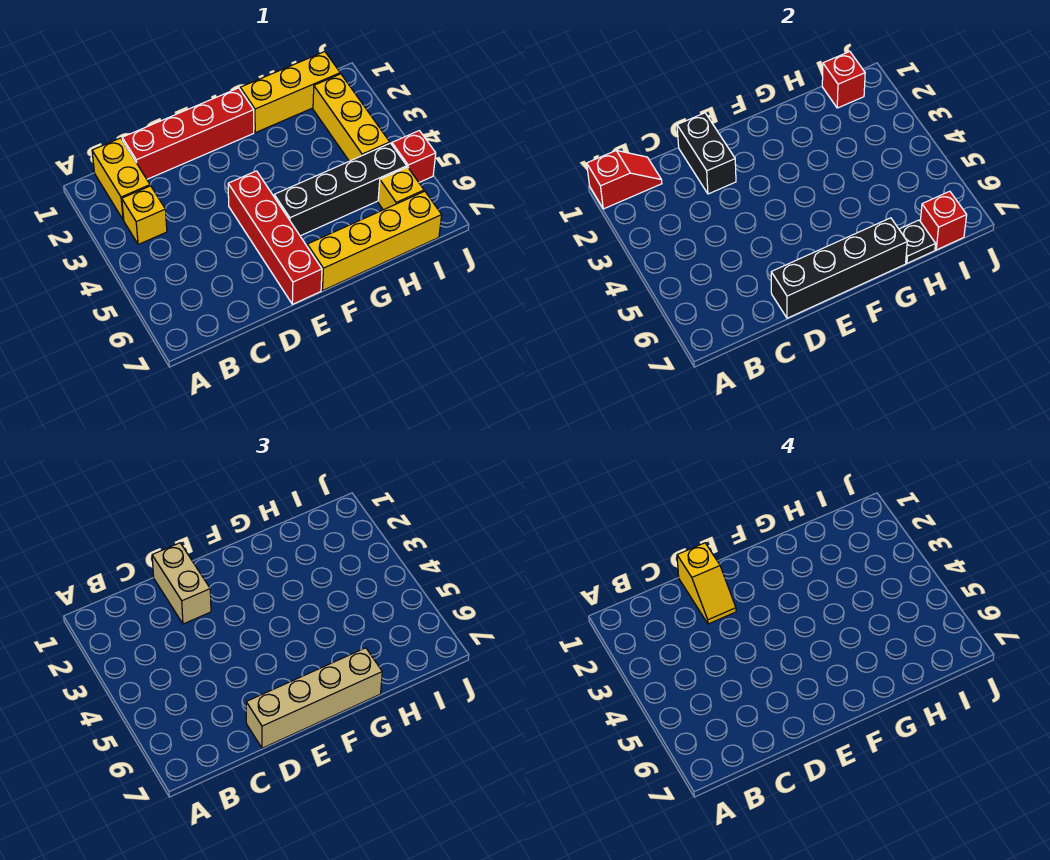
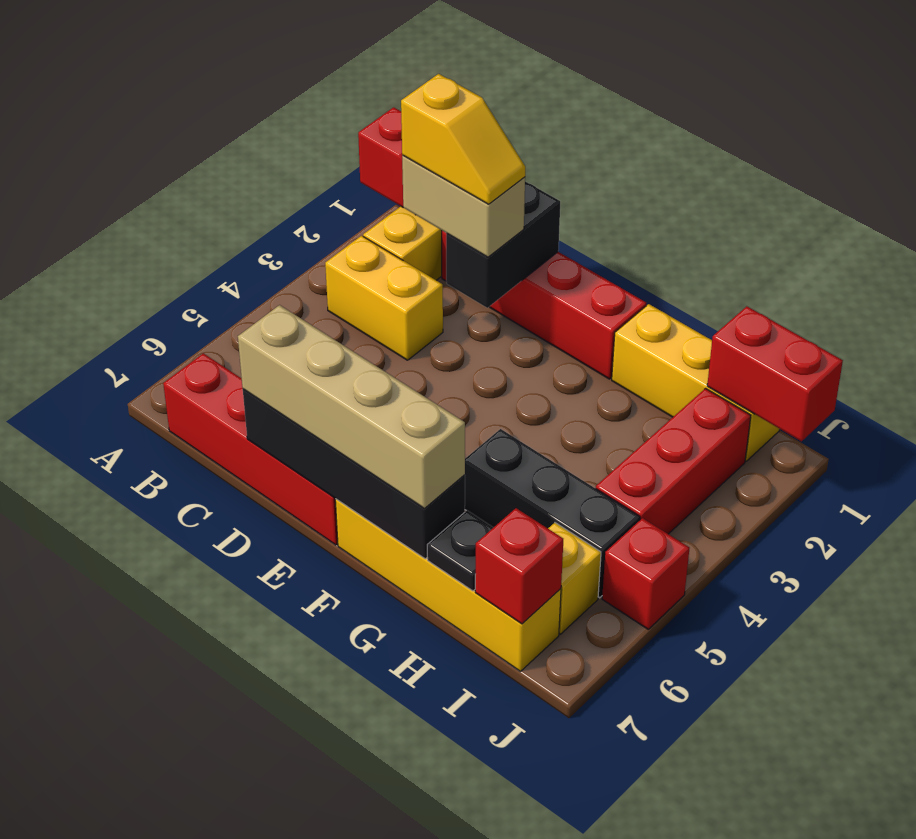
yellow brick B3 level 1 -> yellow brick B3:C3 level 1
tan brick D1:D2 level 3 -> tan brick C2:D2 level 3
yellow slope D1:D2 level 4 top 1 -> yellow slope C2:D2 level 4 top C
red brick E4:E7 level 1 -> red brick B7:E7 level 1
black brick F5:I5 level 1 -> black brick G5:I5 level 1
red brick I1 level 2 -> red brick I1:J1 level 2
yellow brick I2:I4 level 1 -> red brick I2:I4 level 1

